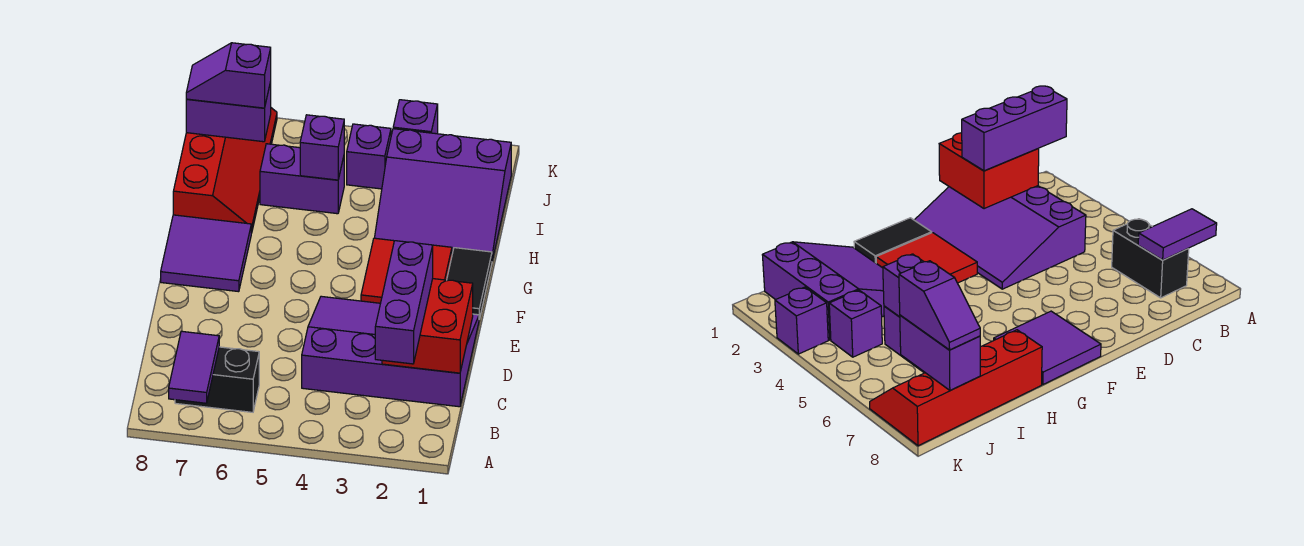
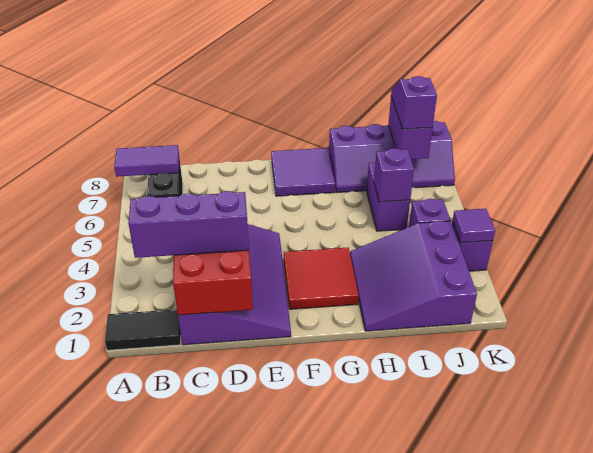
black tile F1:G1 level 1 -> black tile A1:B1 level 1
red slope H7:K8 level 1 top 8 -> purple slope H7:K8 level 1 top 8
none -> purple tile K3 level 2

